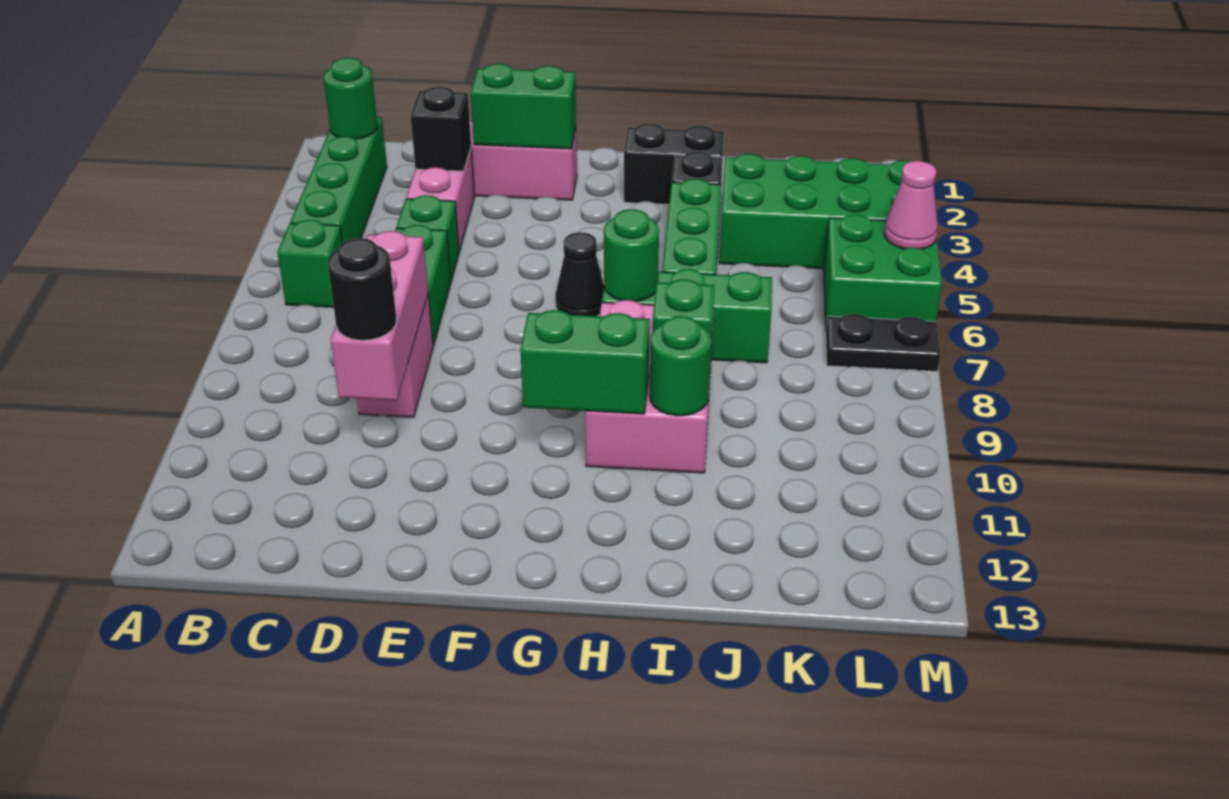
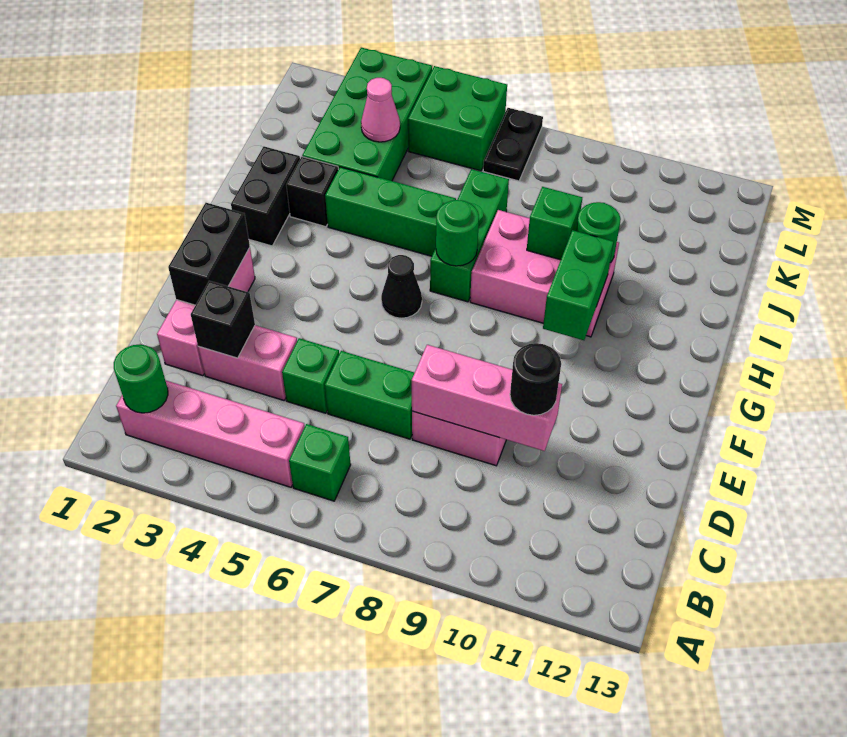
green brick B2:B5 level 1 -> pink brick B2:B5 level 1
green brick E2:F2 level 2 -> black brick E2:F2 level 2
pink cone M5 level 2 -> pink cone K4 level 2

